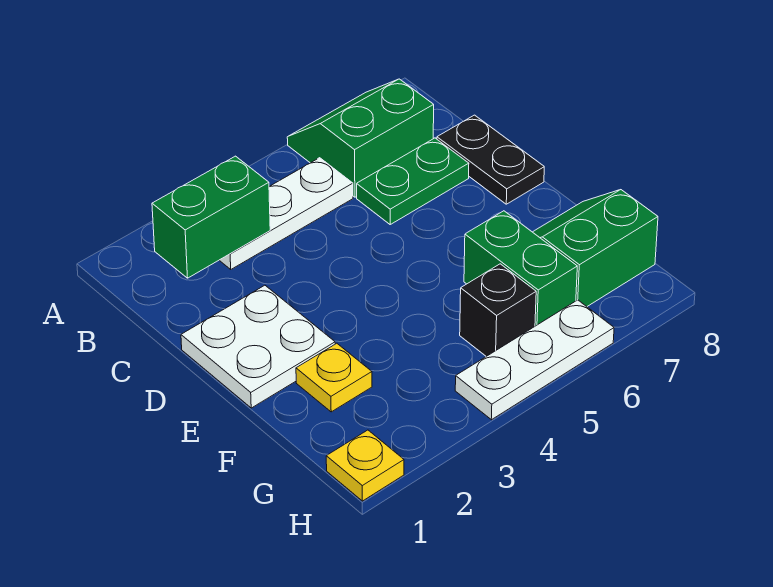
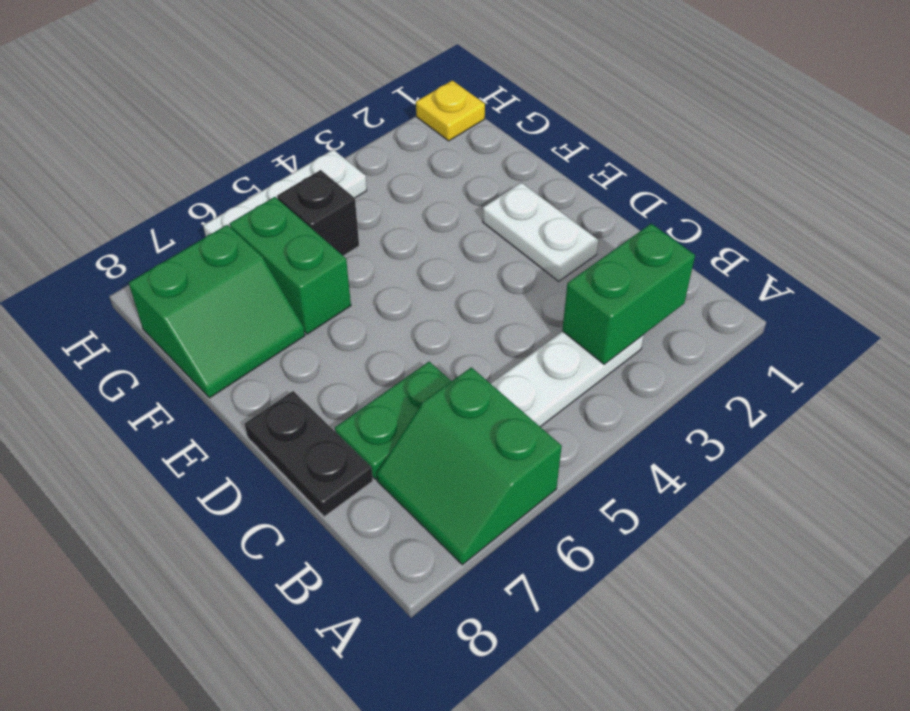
green slope A6:B7 level 1 top B -> green slope A6:B7 level 1 top 6
white plate D1:E2 level 1 -> white plate D2:E2 level 1
yellow plate F2 level 1 -> none

